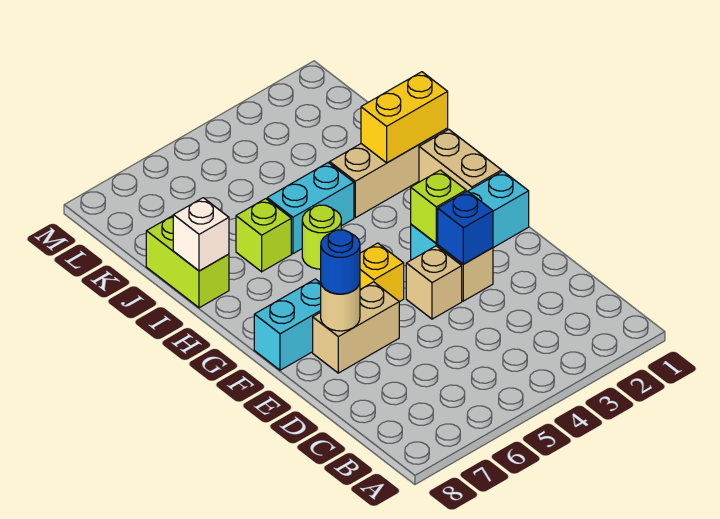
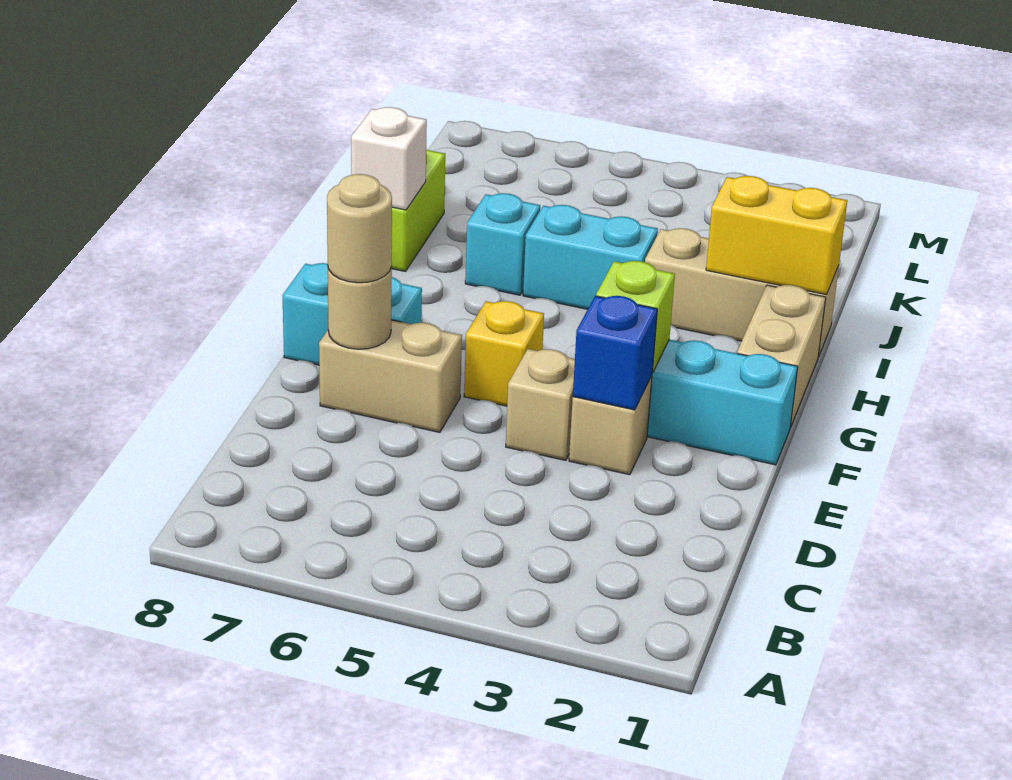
blue round brick E7 level 3 -> tan round brick E7 level 3
lime round brick H5 level 1 -> none
lime brick I6 level 1 -> cyan brick I6 level 1

